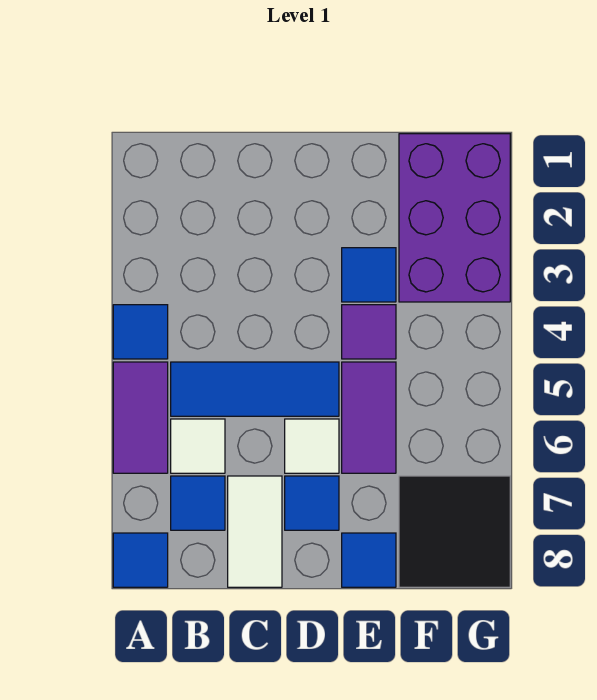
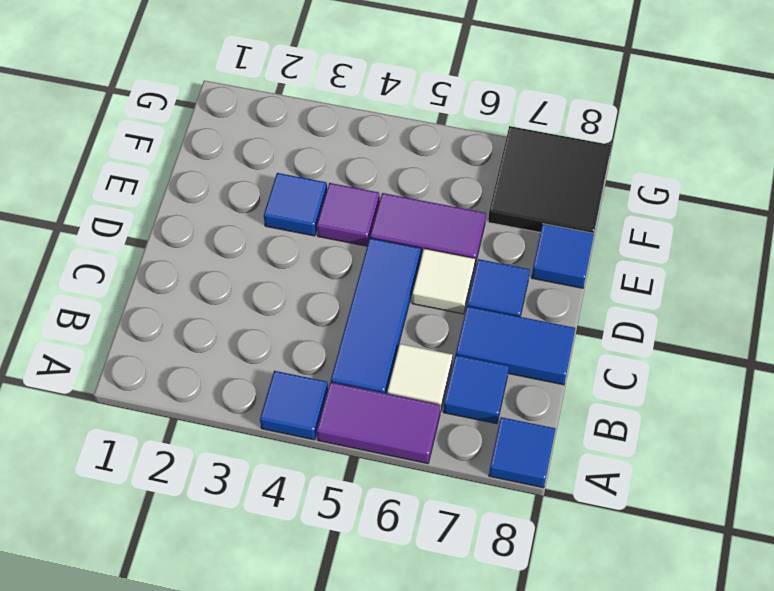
white tile C7:C8 level 1 -> blue tile C7:C8 level 1
purple brick F1:G3 level 1 -> none

